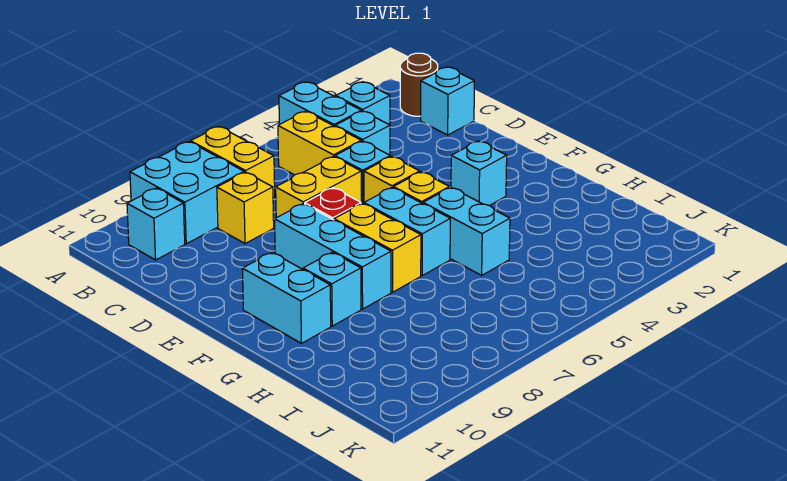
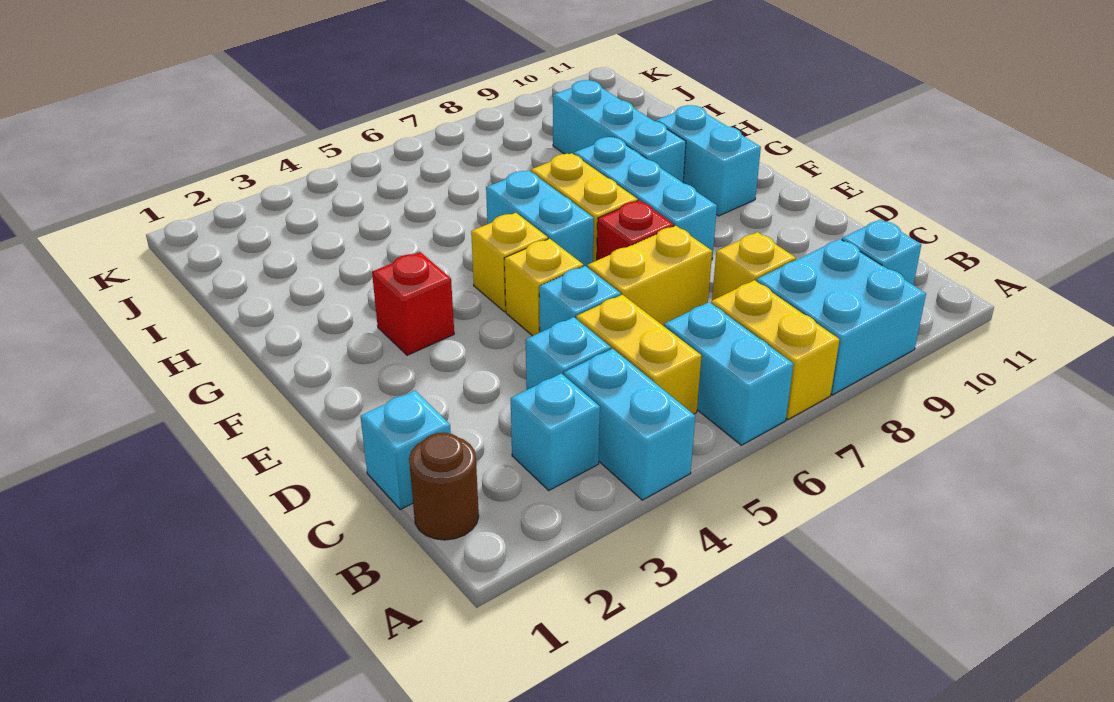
cyan brick F3 level 1 -> red brick F3 level 1
cyan brick G5:H5 level 1 -> cyan brick A6:B6 level 1
cyan brick G9 level 1 -> cyan brick G9:I9 level 1

